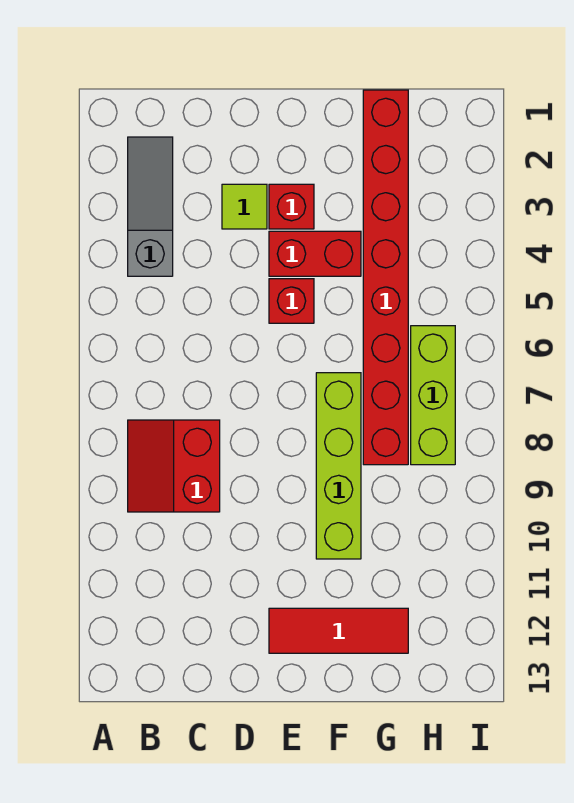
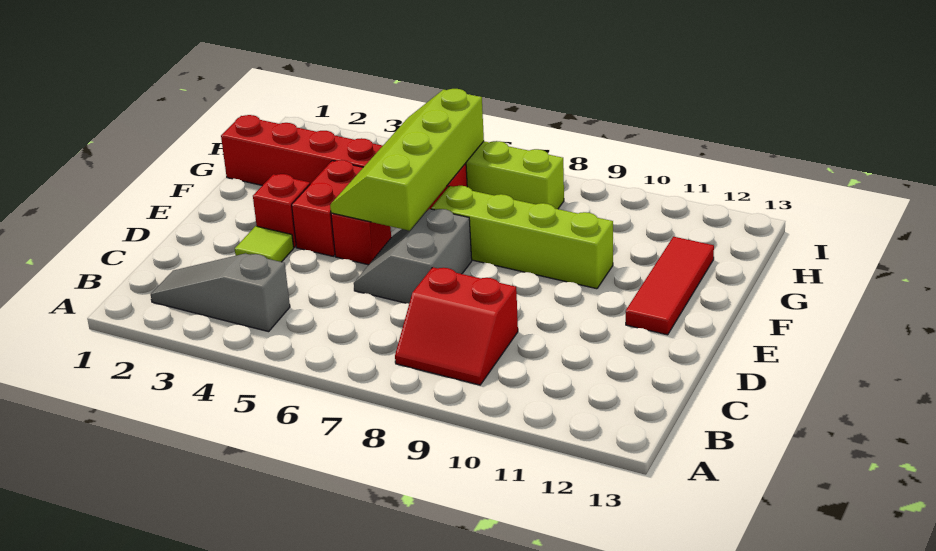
none -> grey slope D6:E7 level 1 top 7
none -> lime slope E5:H6 level 2 top 6
red brick G1:G8 level 1 -> red brick G1:G6 level 1

